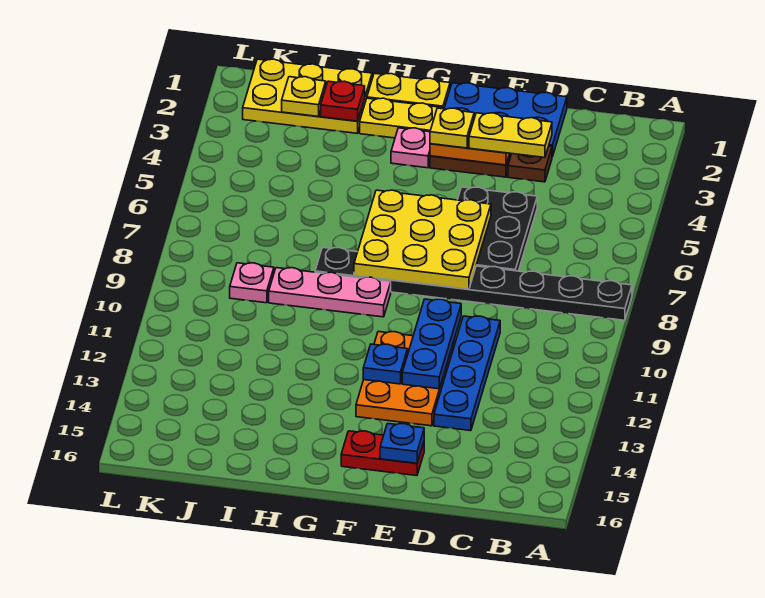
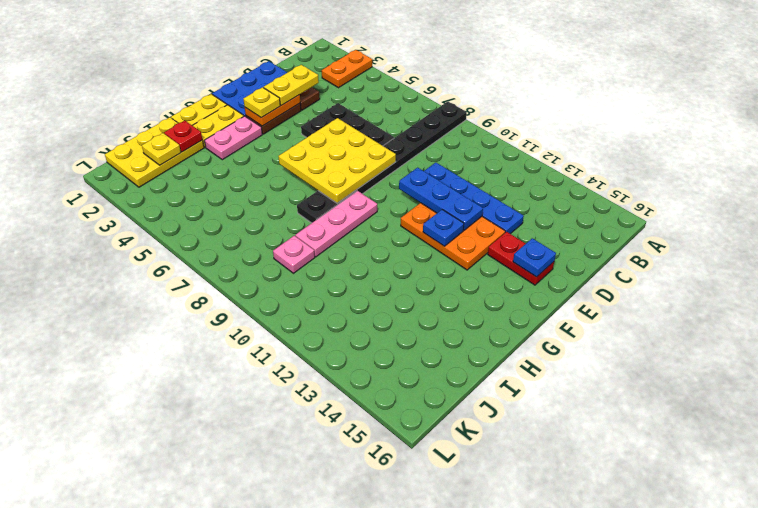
none -> orange plate A3:B3 level 1
red plate E15:F15 level 1 -> red plate E14:E15 level 1
pink plate G3 level 1 -> pink plate G3:H3 level 1

